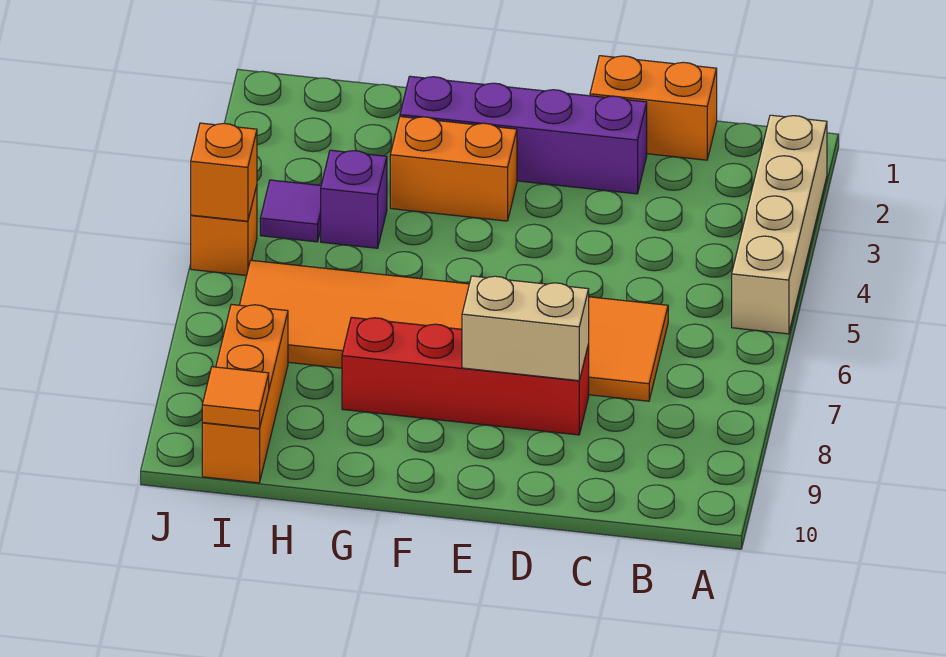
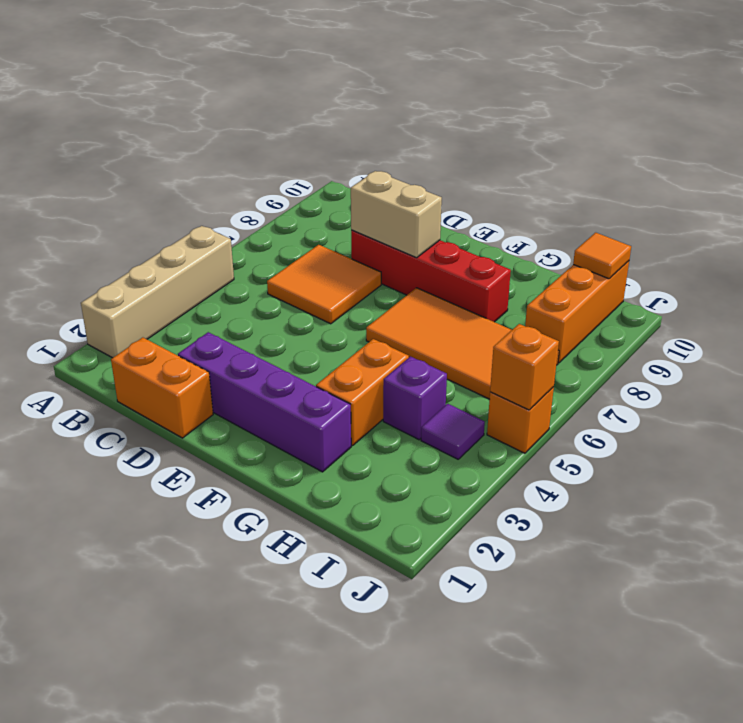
orange brick F3:G3 level 1 -> orange brick G3:G4 level 1

